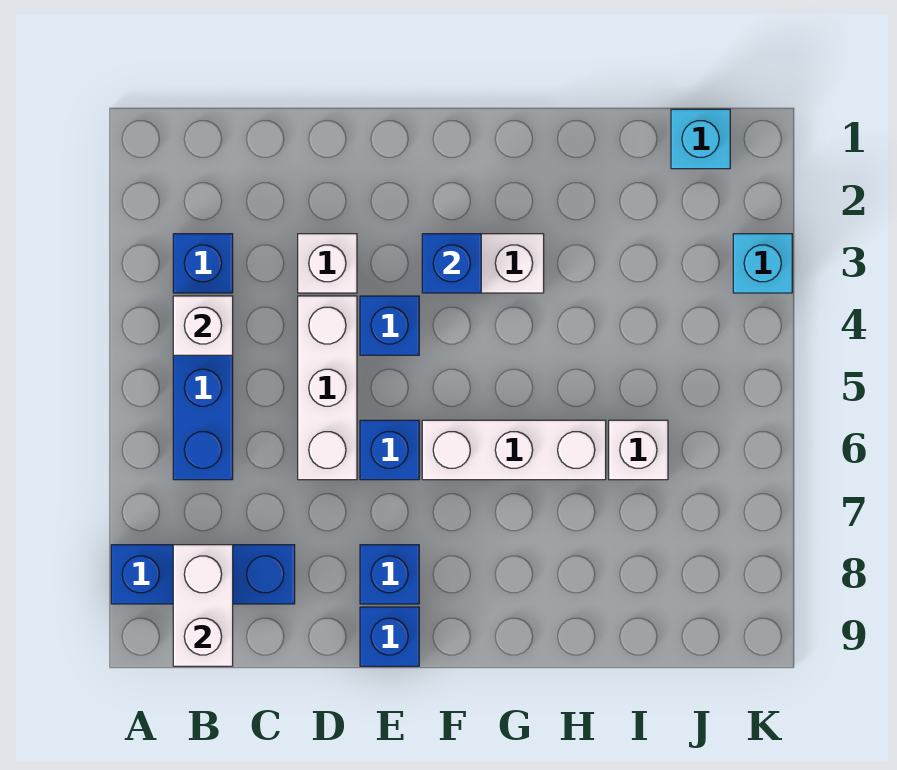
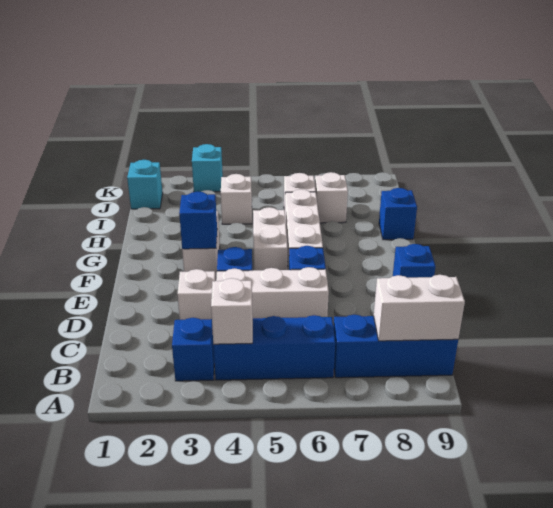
blue brick A8:C8 level 1 -> blue brick B7:B9 level 1
blue brick E8 level 1 -> blue brick H9 level 1
none -> white brick F5:G5 level 1
none -> white brick I4 level 1
none -> white brick I7 level 1

